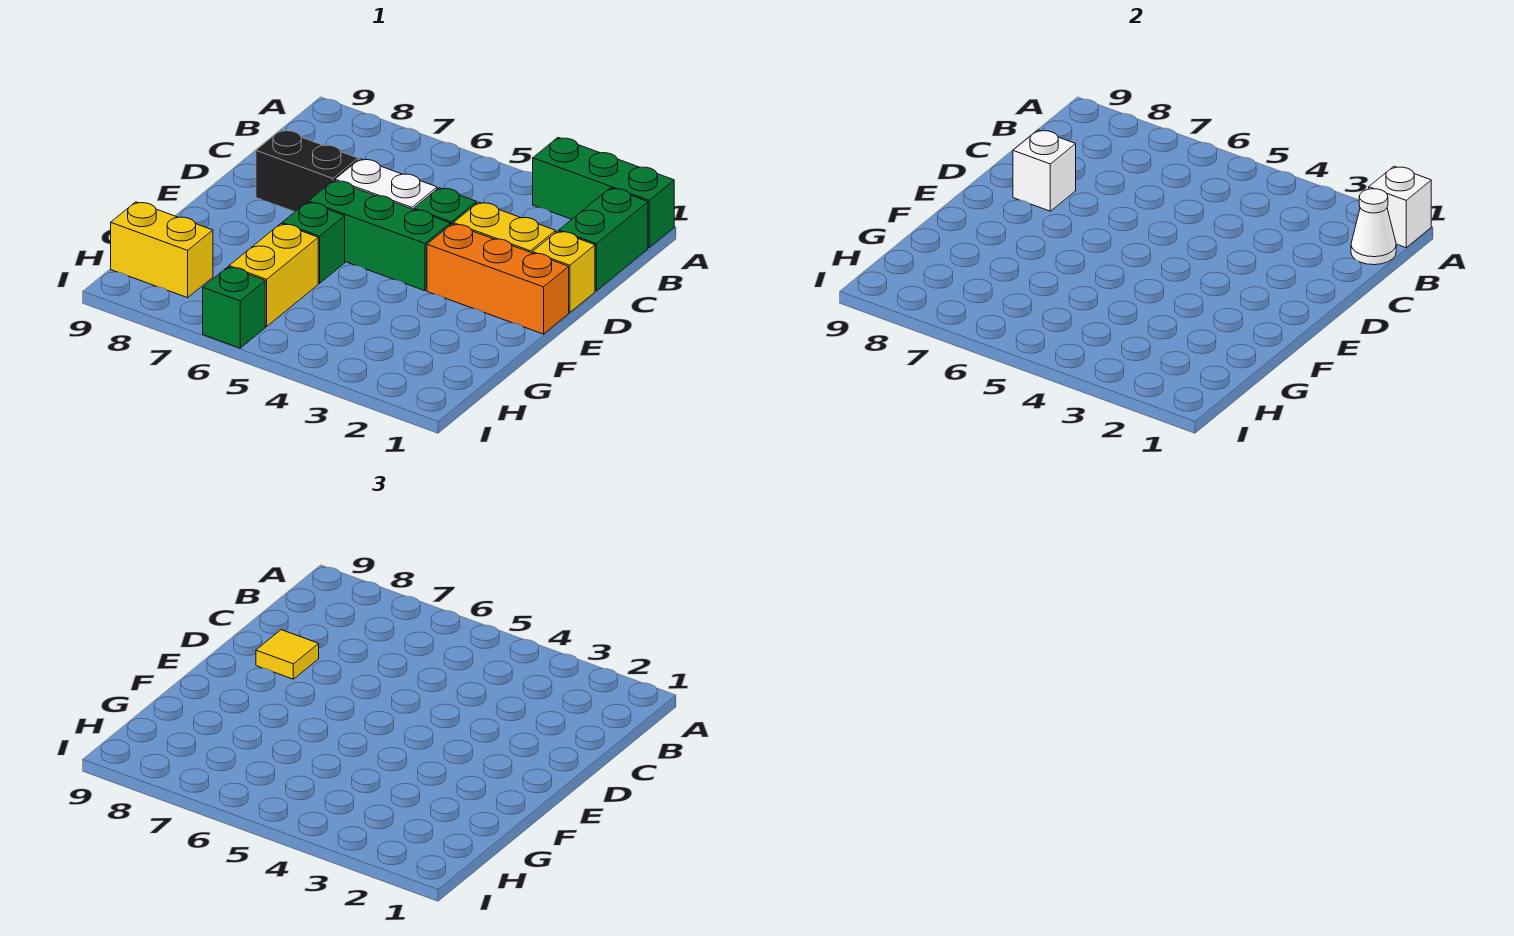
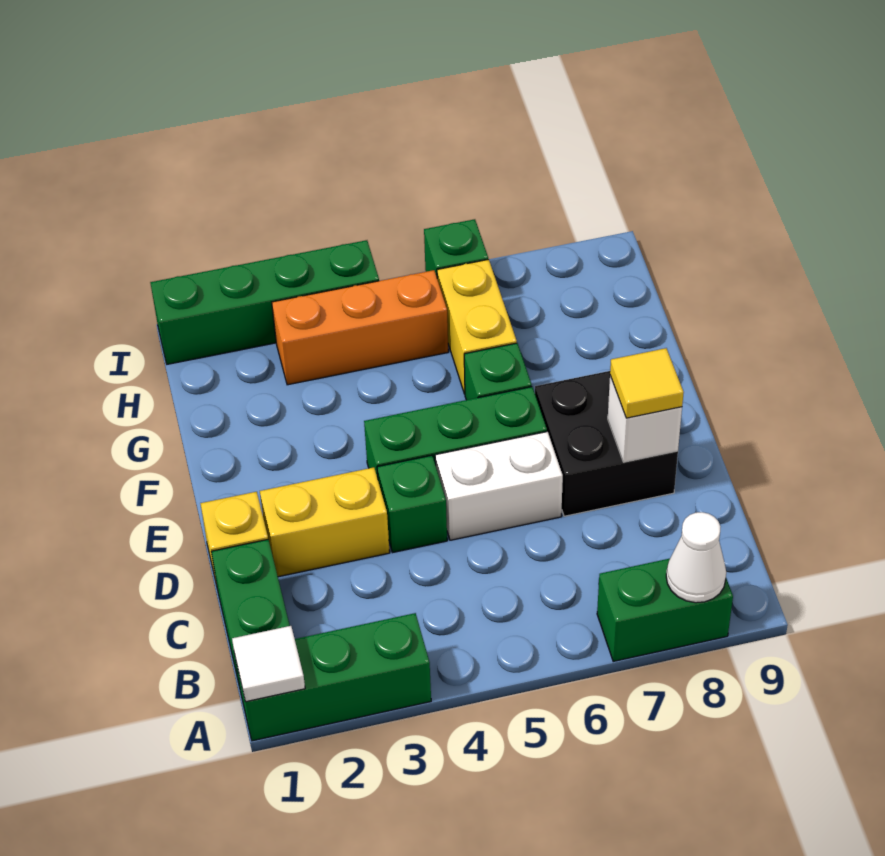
white brick A1 level 2 -> white tile A1 level 2
none -> green brick A7:A8 level 1
white cone B1 level 2 -> white cone A8 level 2
black brick D7:D8 level 1 -> black brick D7:E8 level 1
orange brick E1:E3 level 1 -> orange brick H3:H5 level 1
yellow brick H8:H9 level 1 -> none
none -> green brick I1:I4 level 1

